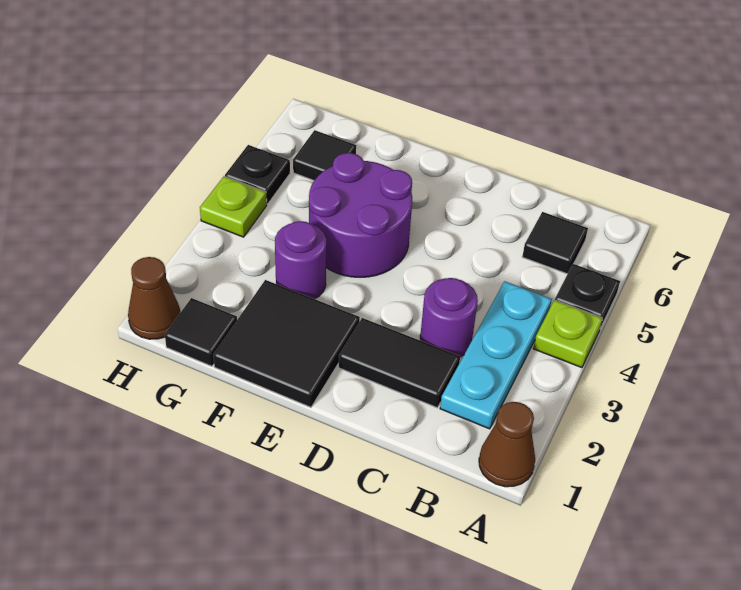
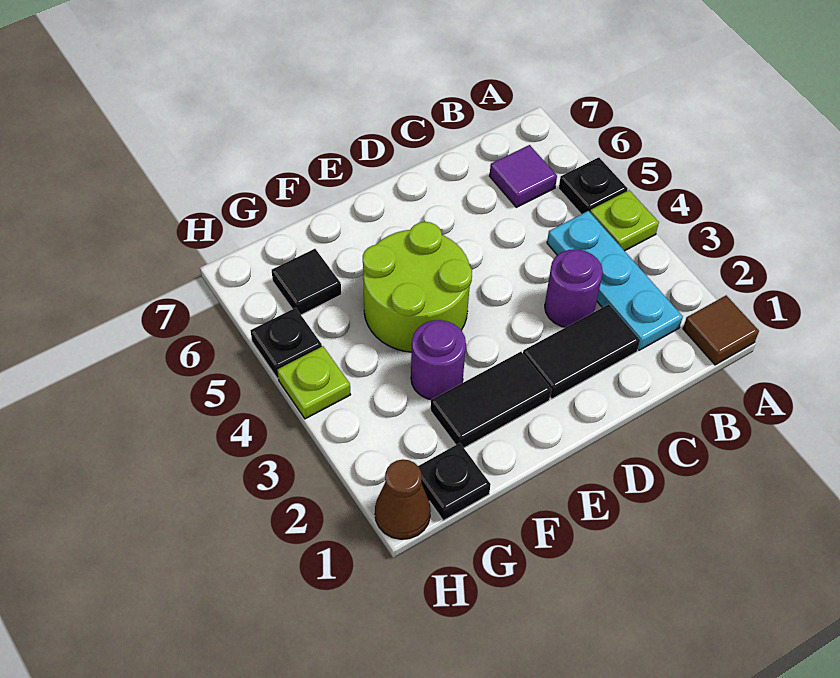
brown cone A1 level 1 -> brown tile A1 level 1
black tile B6 level 1 -> purple tile B6 level 1
black tile E1:F2 level 1 -> black tile E2:F2 level 1
purple round brick E4:F5 level 1 -> lime round brick E4:F5 level 1
black tile G1 level 1 -> black plate G1 level 1

